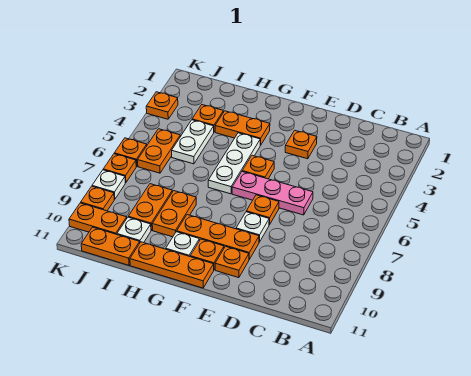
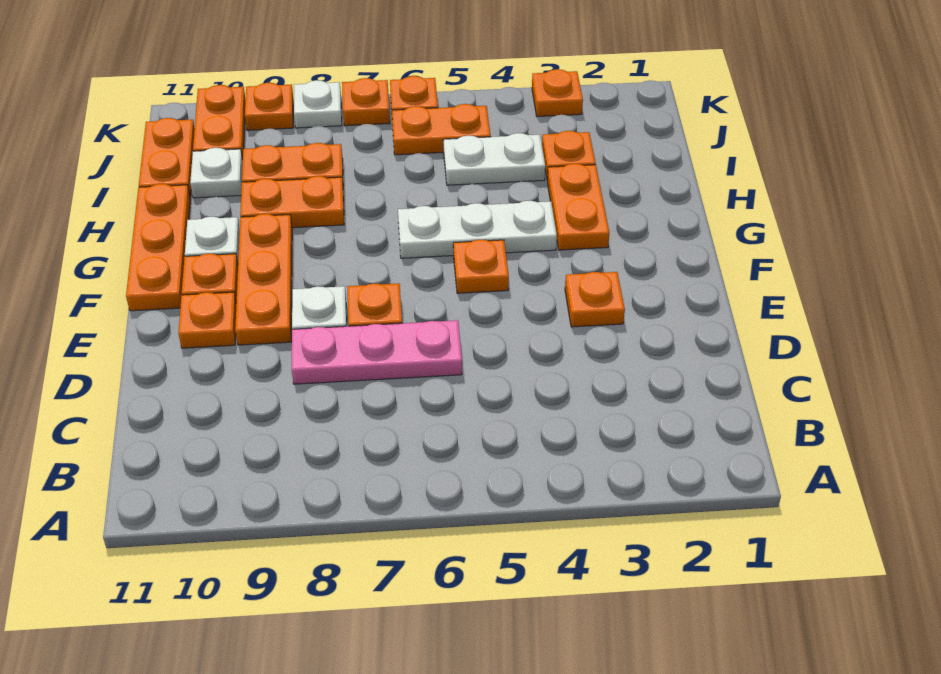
pink plate D6:F6 level 1 -> pink plate D6:D8 level 1

